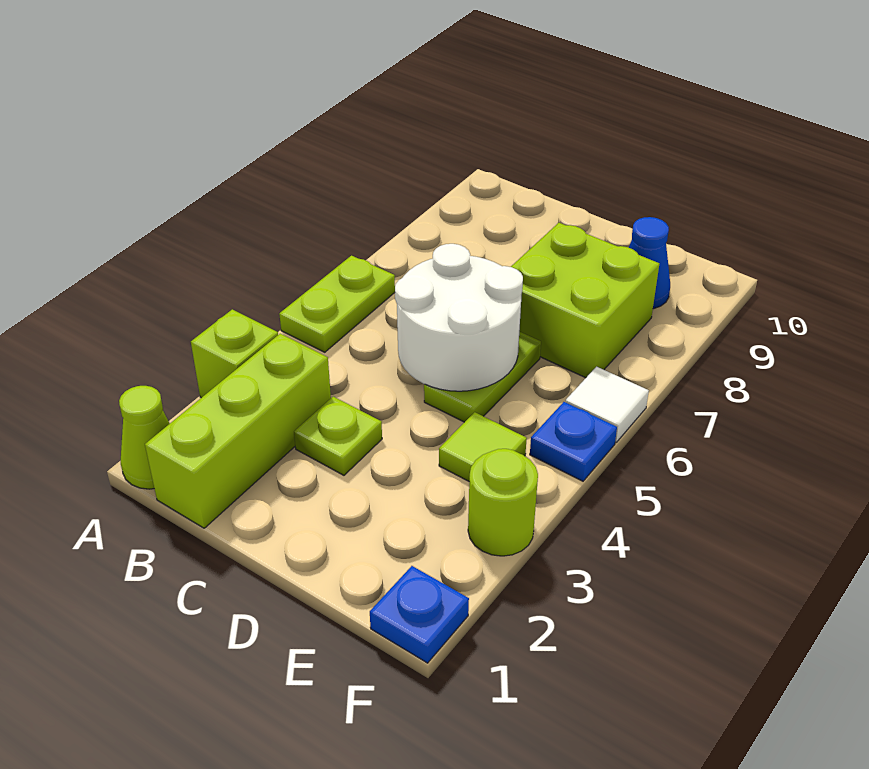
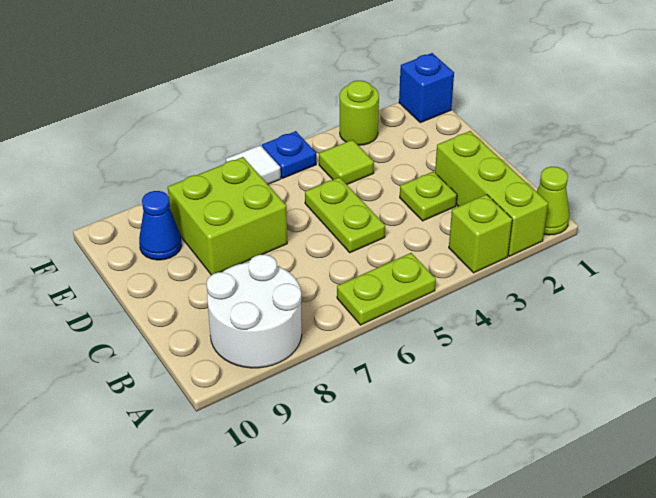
lime brick B1:B3 level 1 -> lime brick A2:C2 level 1
white round brick C5:D6 level 2 -> white round brick A8:B9 level 1
lime plate D5:D6 level 1 -> lime plate C5:D5 level 1
blue plate F1 level 1 -> blue brick F1 level 1

